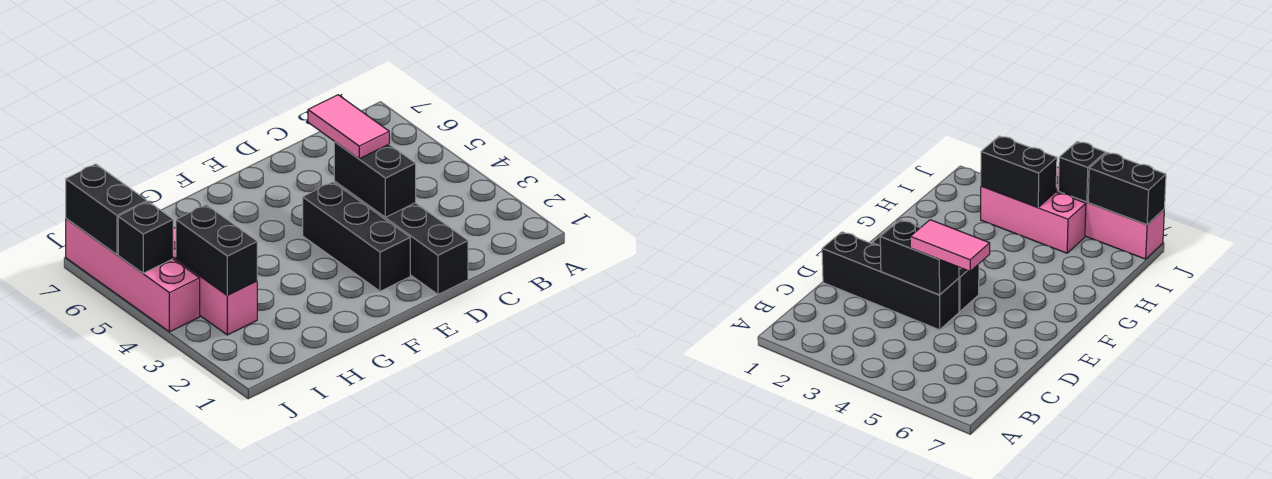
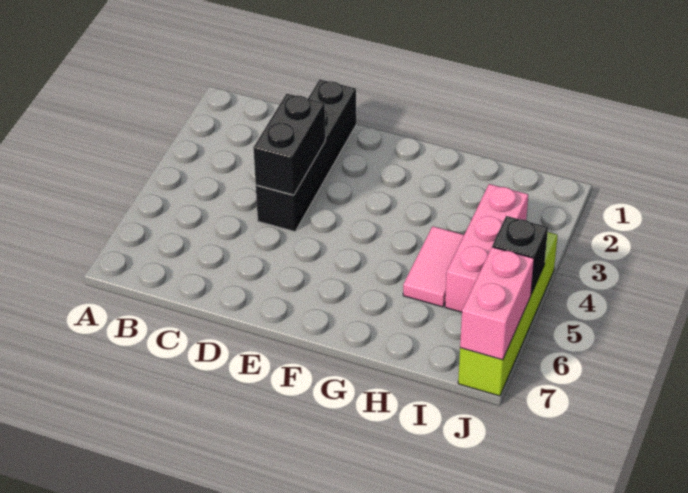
pink tile D4:D5 level 3 -> pink tile H4:H5 level 1
black brick E2:E4 level 1 -> none
black brick I3:I4 level 2 -> none
pink brick J4:J7 level 1 -> lime brick J4:J7 level 1
black brick J6:J7 level 2 -> pink brick J6:J7 level 2

